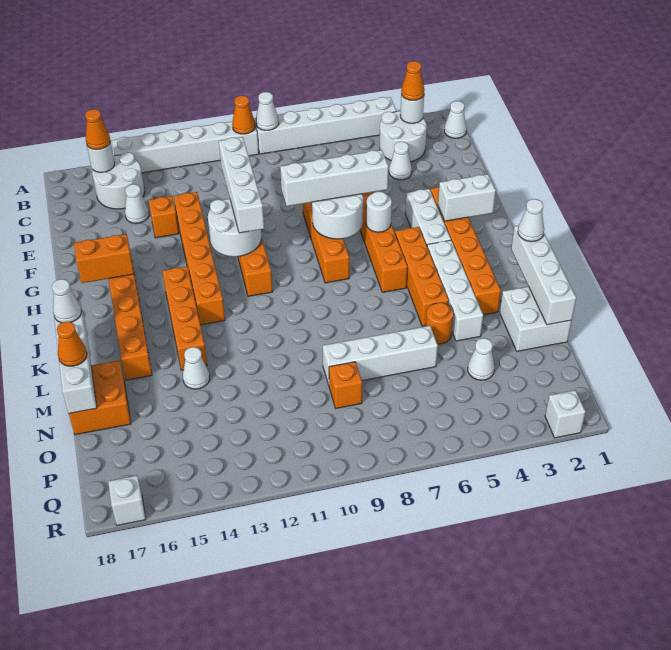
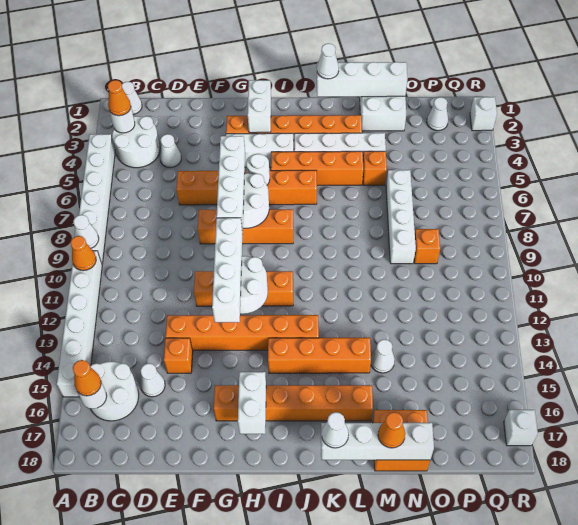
white brick E11:H11 level 3 -> white brick G10:G13 level 3
orange brick H16:H17 level 2 -> white brick H16:H17 level 2
orange round brick M5 level 1 -> orange brick M5 level 1
white cone O4 level 1 -> white cone P2 level 1

